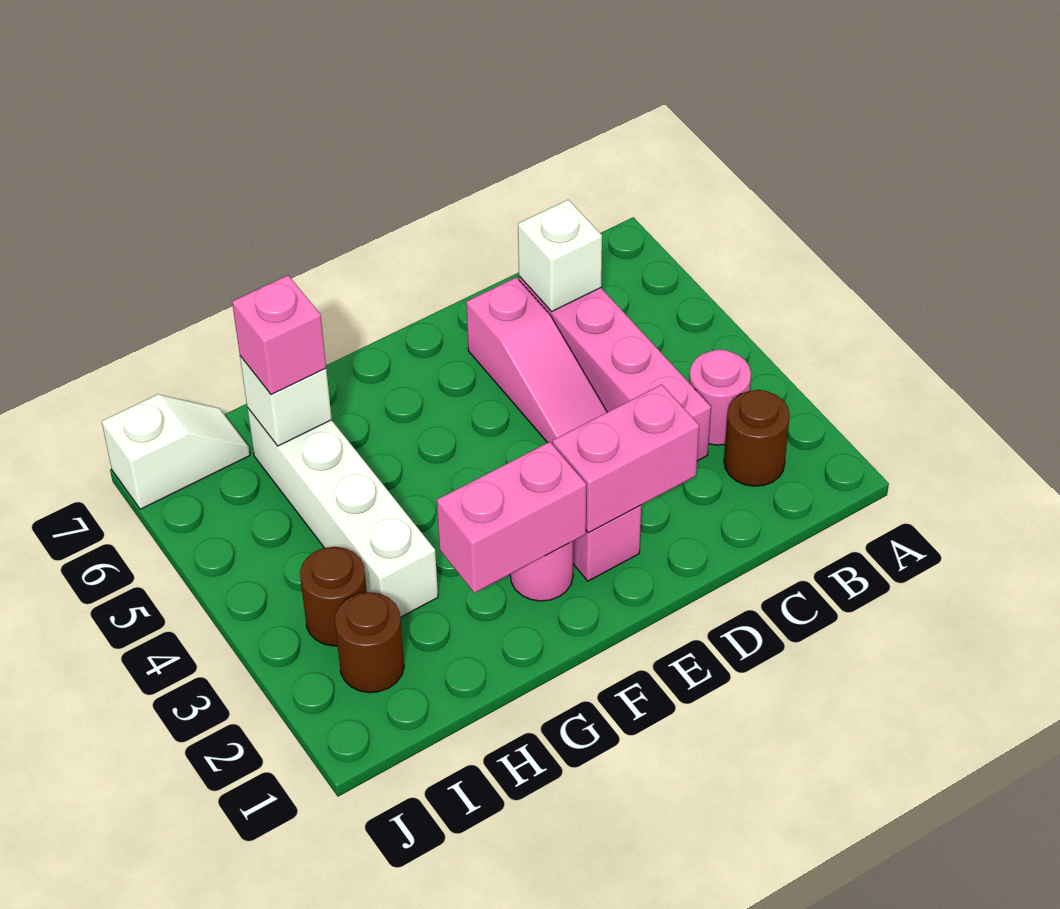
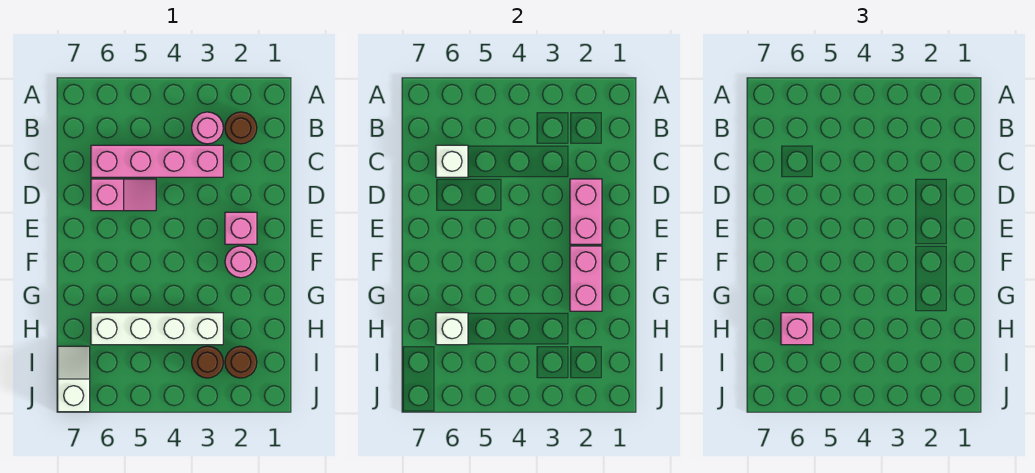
pink slope D4:D6 level 1 top 6 -> pink slope D5:D6 level 1 top 6

